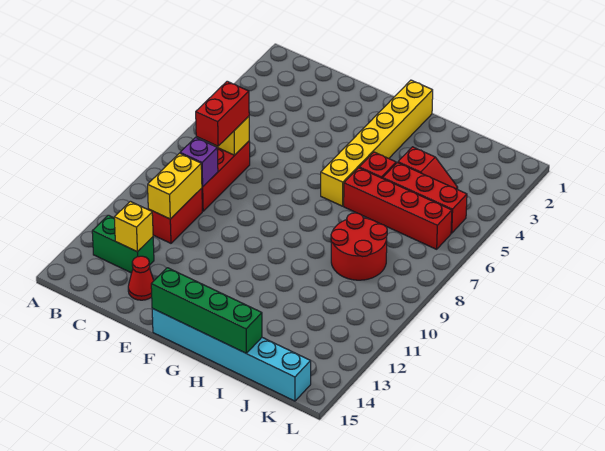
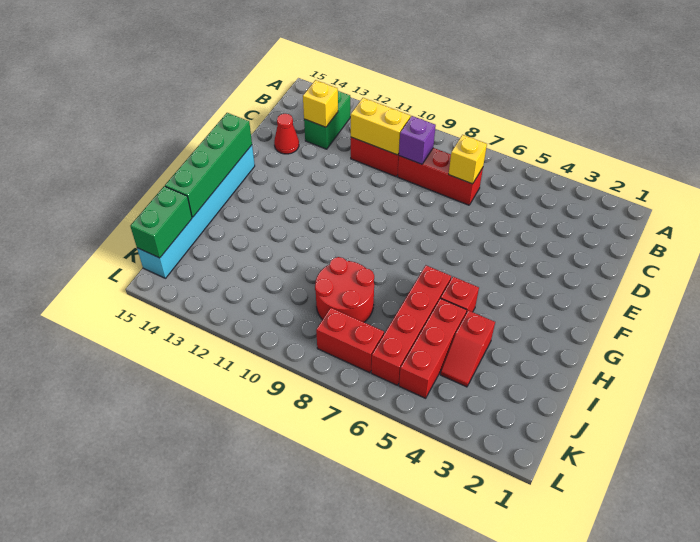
red brick C7:C8 level 3 -> red brick K7:K8 level 1
yellow brick G1:G6 level 1 -> none
none -> green brick J15:K15 level 2

